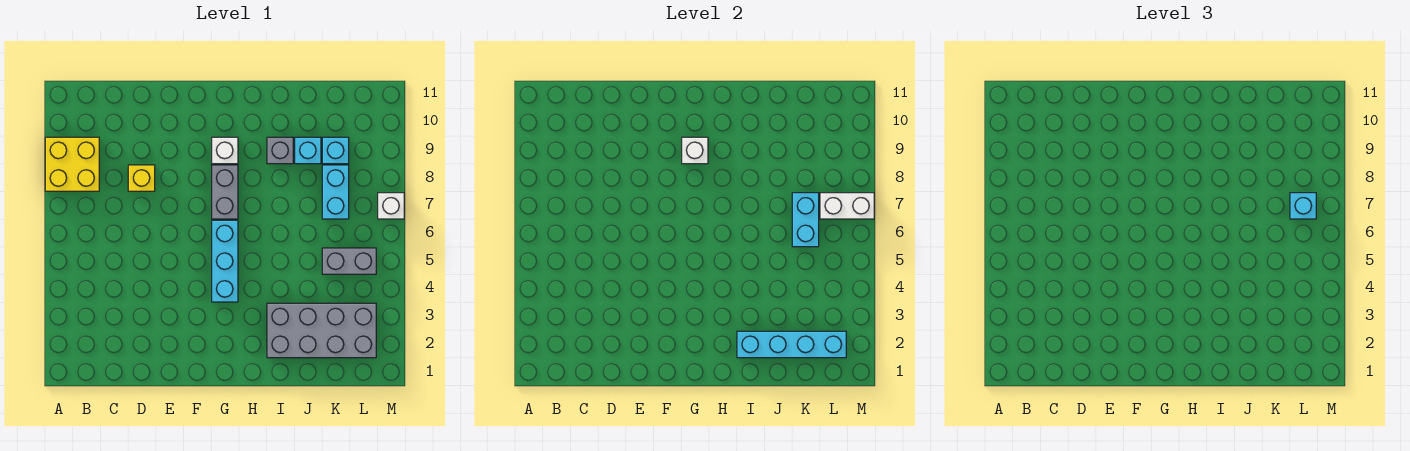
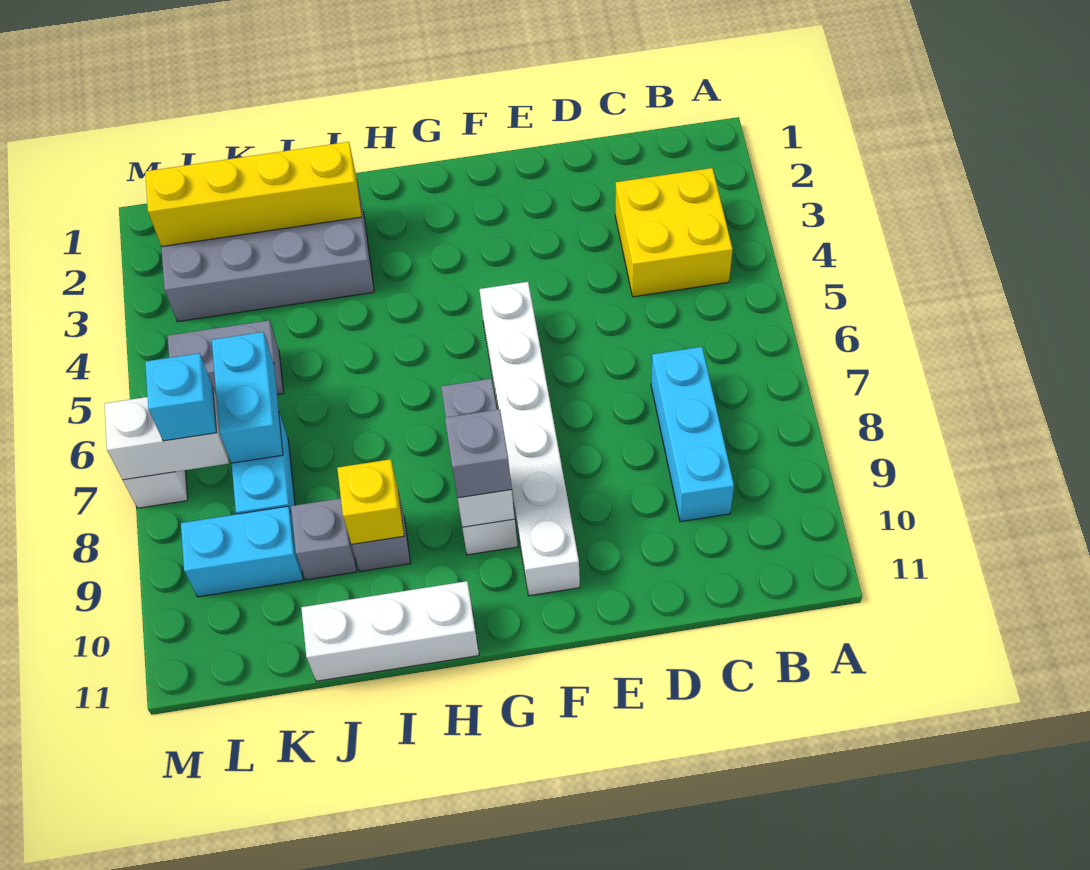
yellow brick A8:B9 level 1 -> yellow brick B3:C4 level 1
yellow brick D8 level 1 -> yellow brick I9 level 2
none -> white brick F5:F10 level 1
cyan brick G4:G6 level 1 -> cyan brick C7:C9 level 1
none -> grey brick G9 level 3
none -> white brick H11:J11 level 1
cyan brick I2:L2 level 2 -> yellow brick I2:L2 level 2
cyan brick J9 level 1 -> grey brick J9 level 1
cyan brick K9 level 1 -> cyan brick K9:L9 level 1

